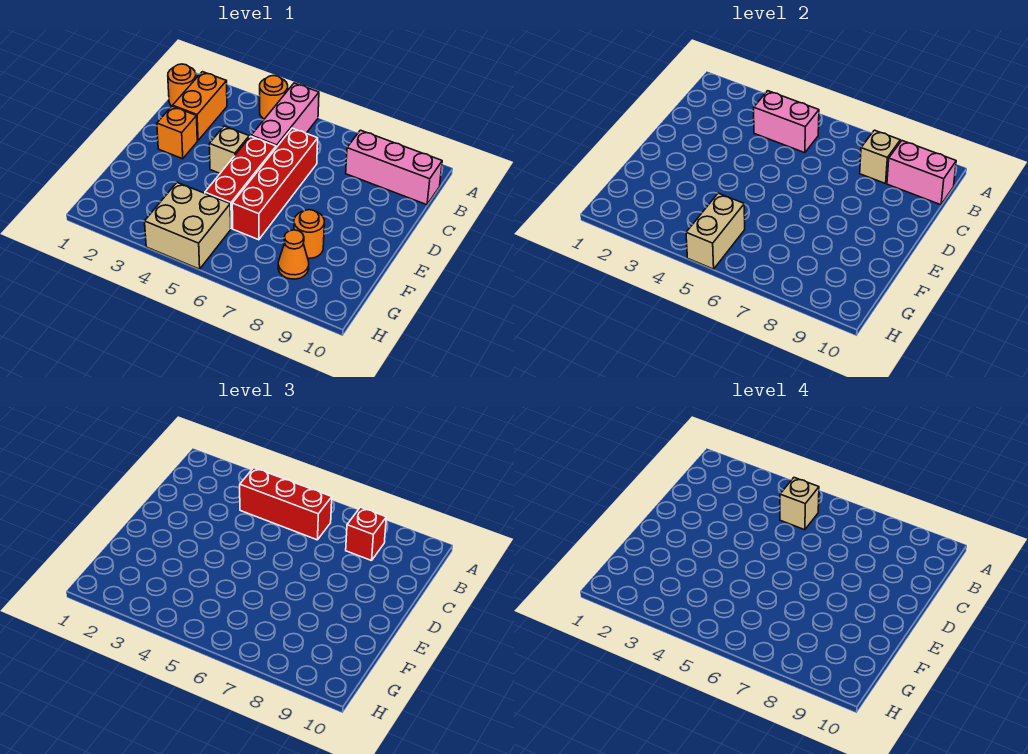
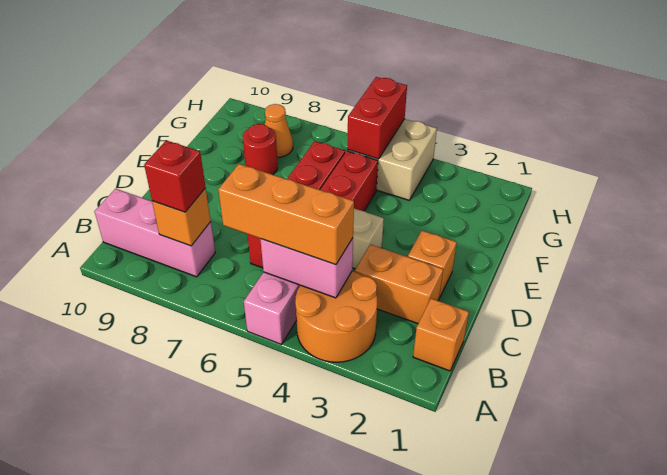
orange round brick A4 level 1 -> orange round brick A3:B4 level 1
orange round brick B1 level 1 -> orange brick B1 level 1
orange brick B2:C2 level 1 -> orange brick C2:C3 level 1
red brick B4:B6 level 3 -> orange brick B4:B6 level 3
tan brick B5 level 4 -> none
tan brick B8 level 2 -> orange brick B8 level 2
pink brick B9:B10 level 2 -> none
orange round brick F8 level 1 -> red round brick F8 level 1
tan brick G5:H5 level 2 -> red brick G5:H5 level 2

